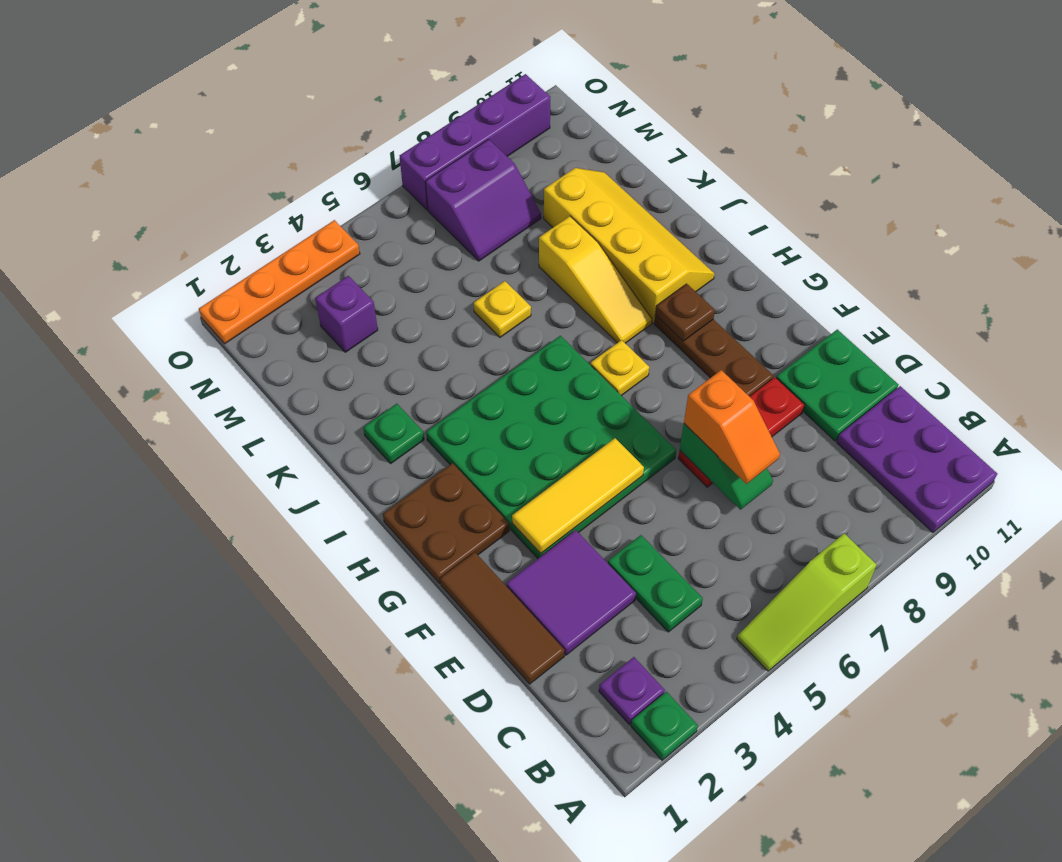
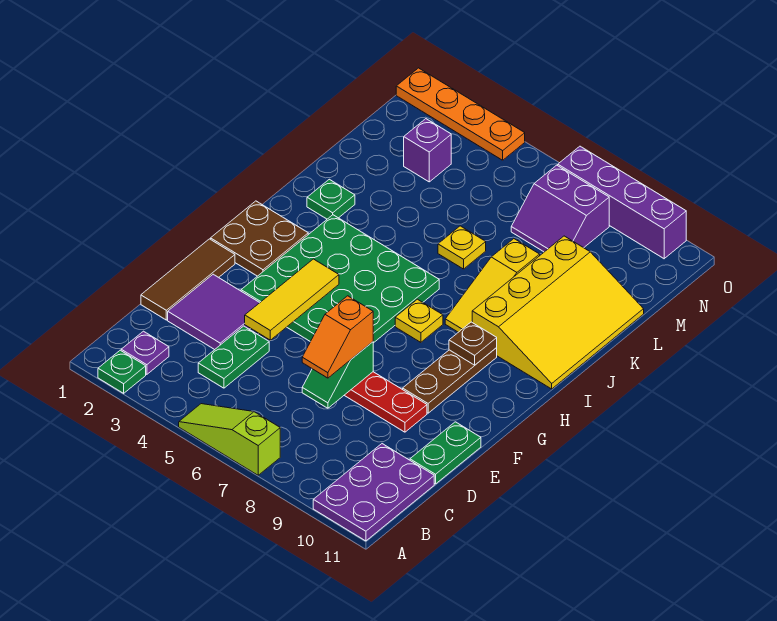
green plate D10:E11 level 1 -> green plate D11:E11 level 1
yellow tile F3:F5 level 2 -> yellow tile E4:G4 level 2
yellow slope I9:L10 level 1 top 9 -> yellow slope I9:L11 level 1 top 9

